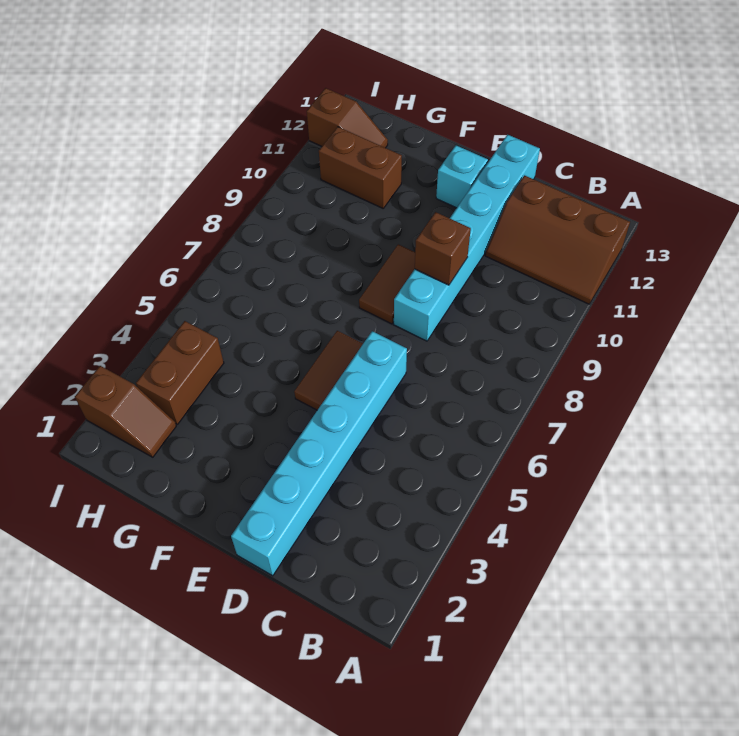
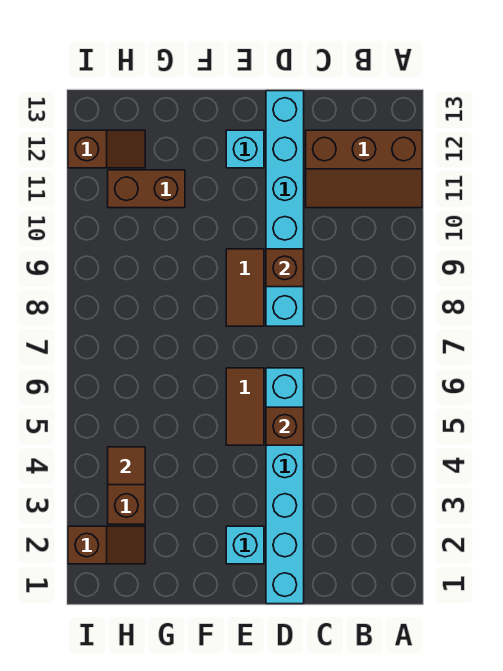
none -> brown brick D5 level 2
none -> cyan brick E2 level 1
none -> brown tile H4 level 2

